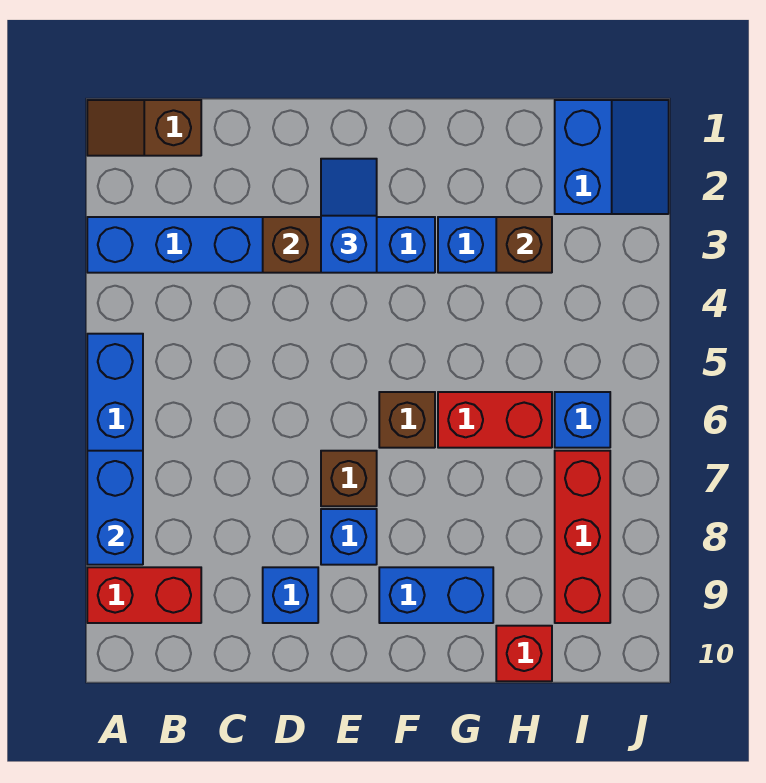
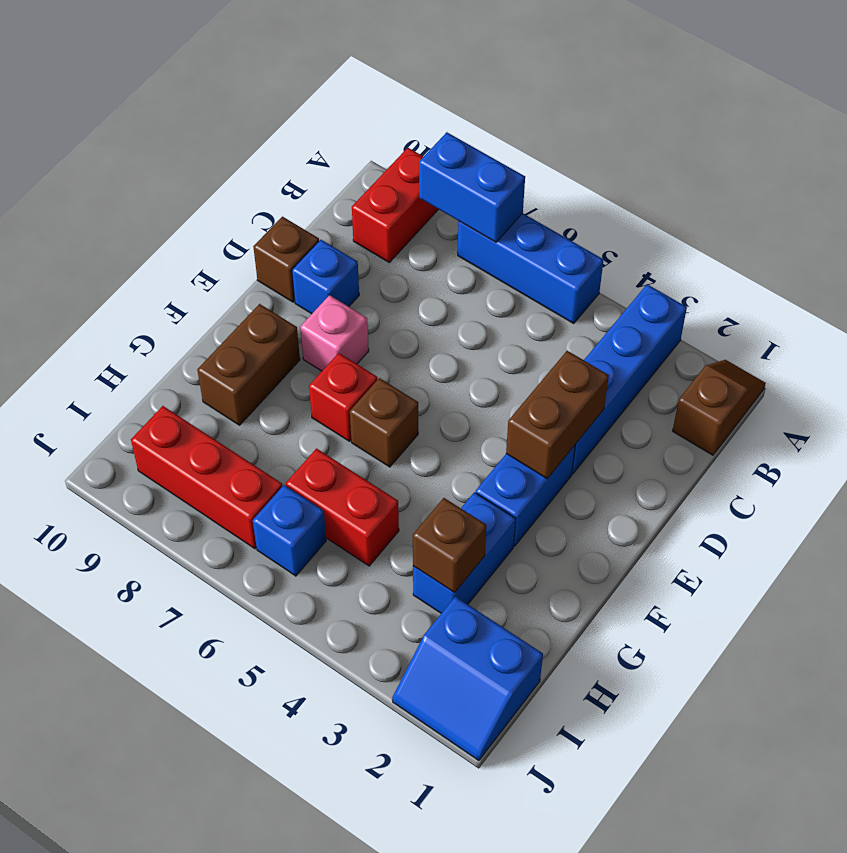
blue slope E2:E3 level 3 top 3 -> none
brown brick E7 level 1 -> brown brick D10 level 1
blue brick E8 level 1 -> pink brick E8 level 1
blue brick F9:G9 level 1 -> brown brick F9:G9 level 1
red brick G6:H6 level 1 -> red brick H5:H6 level 1
red brick H10 level 1 -> red brick F7 level 1

